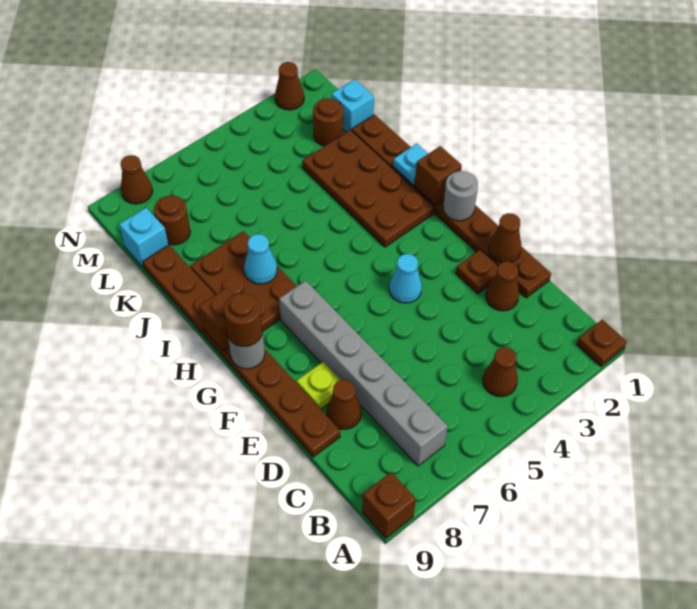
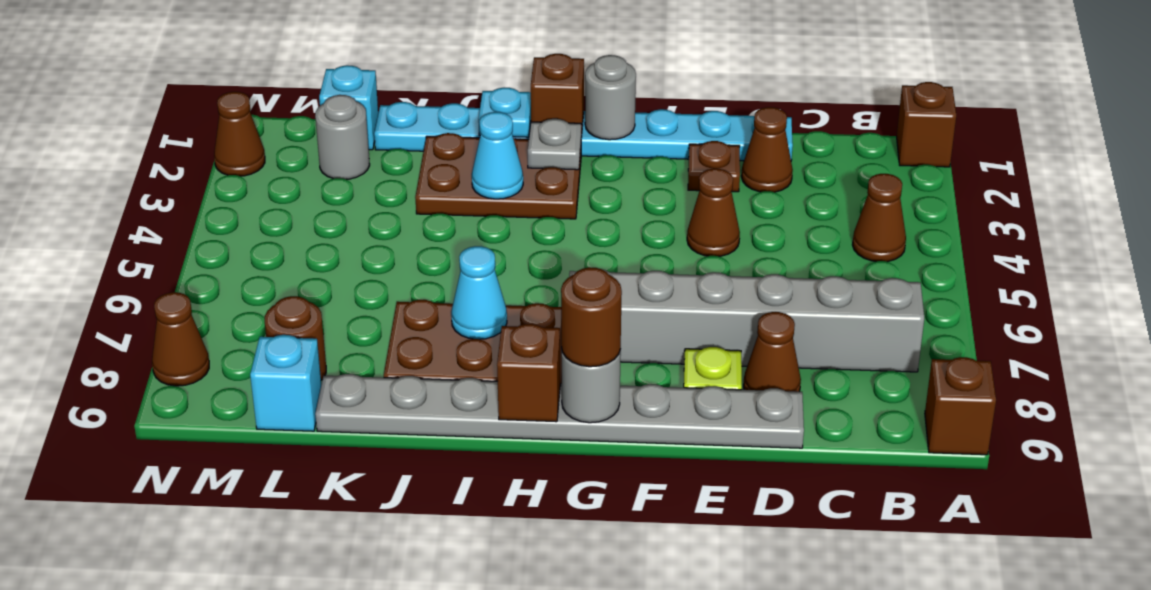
brown plate A1 level 1 -> brown brick A1 level 1
brown plate D1:K1 level 1 -> cyan plate D1:K1 level 1
brown plate D9:K9 level 1 -> grey plate D9:K9 level 1
brown cone E1 level 2 -> brown cone E4 level 1
cyan cone F4 level 1 -> cyan cone I3 level 2
brown plate H2:K3 level 1 -> brown plate H2:J3 level 1
none -> grey plate H2 level 2
brown round brick L2 level 1 -> grey round brick L2 level 1

